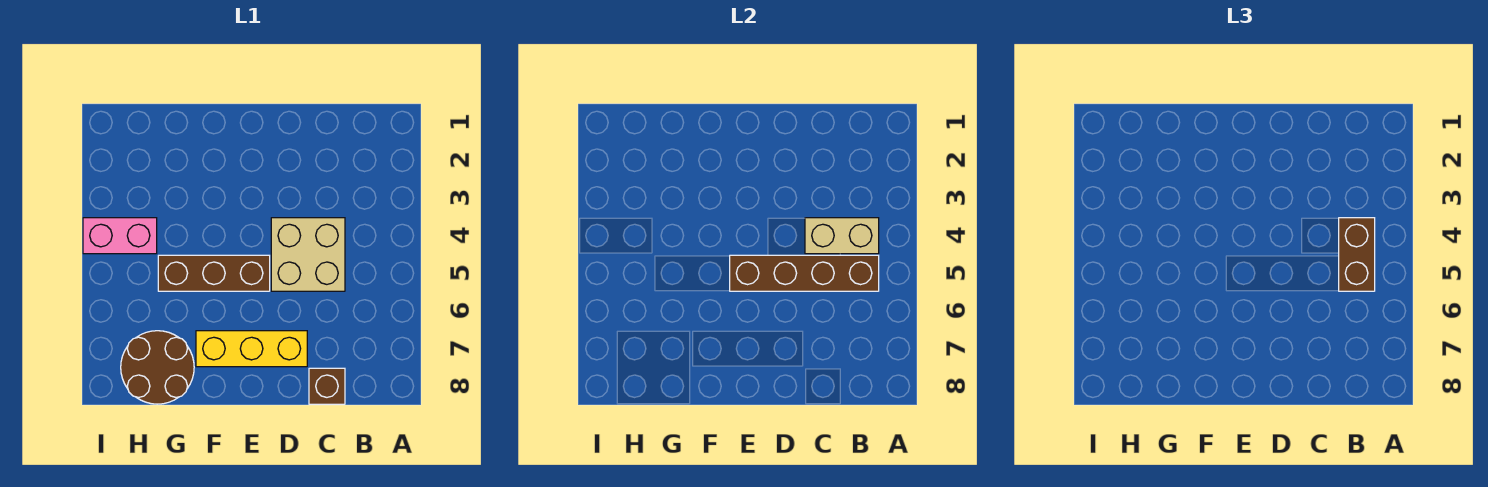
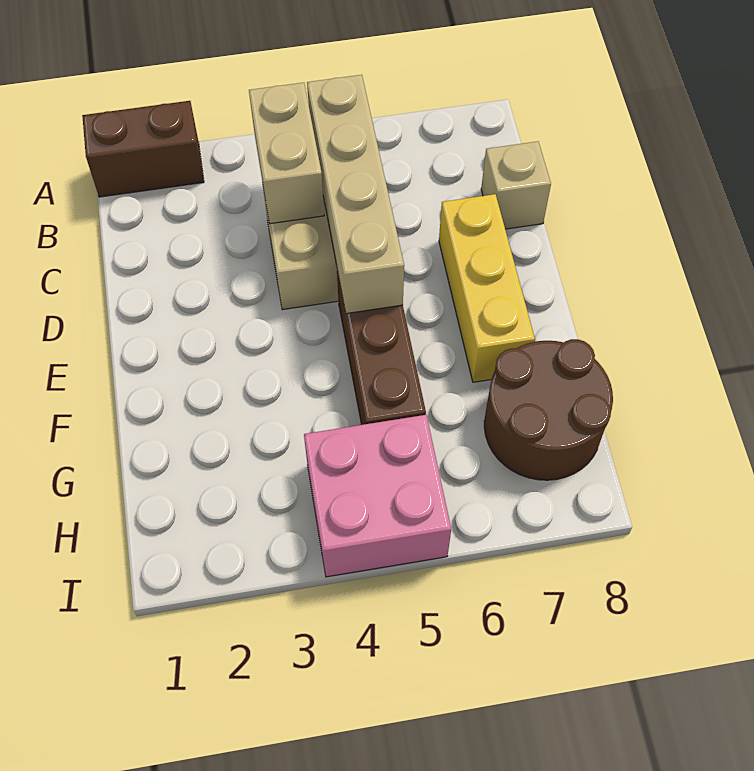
brown brick B4:B5 level 3 -> brown brick A1:A2 level 1
brown brick B5:E5 level 2 -> tan brick B5:E5 level 2
brown brick C8 level 1 -> tan brick C8 level 1
pink brick H4:I4 level 1 -> pink brick H4:I5 level 1

